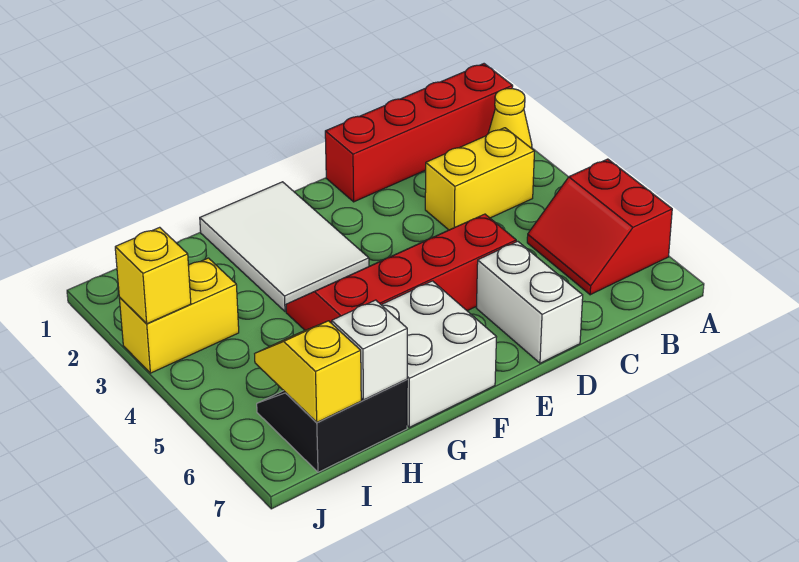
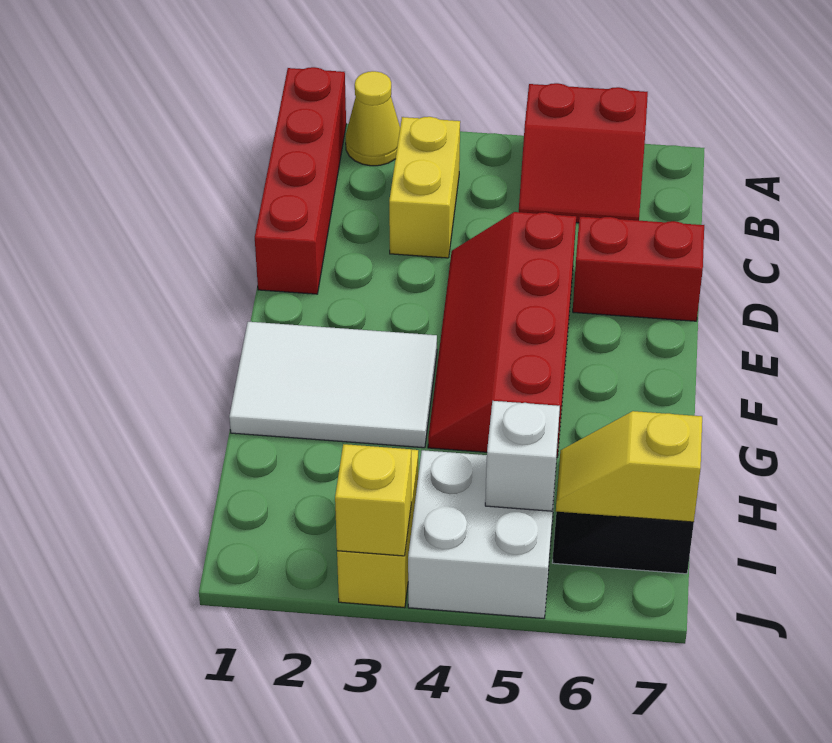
white brick D6:D7 level 1 -> red brick D6:D7 level 1
white brick F6:G7 level 1 -> white brick I4:J5 level 1
white brick H7 level 2 -> white brick I5 level 2

